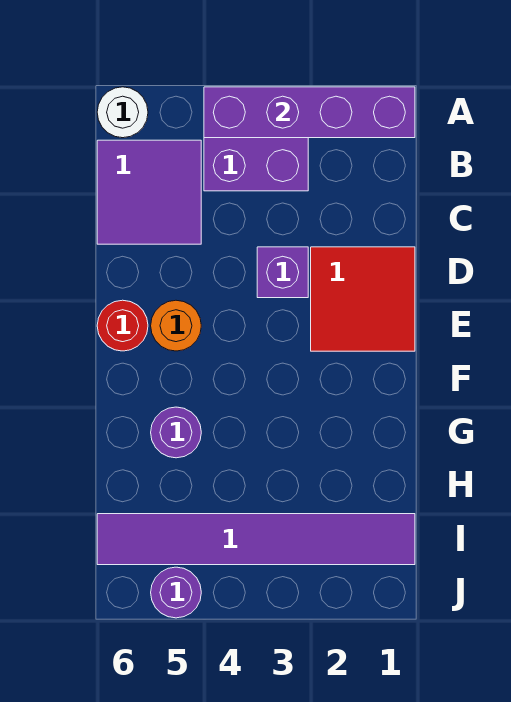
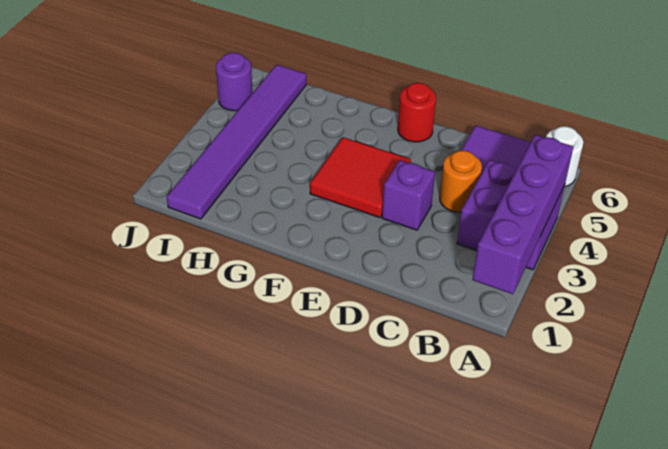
red tile D1:E2 level 1 -> red tile E3:F4 level 1
orange round brick E5 level 1 -> orange round brick C4 level 1
purple round brick G5 level 1 -> none

